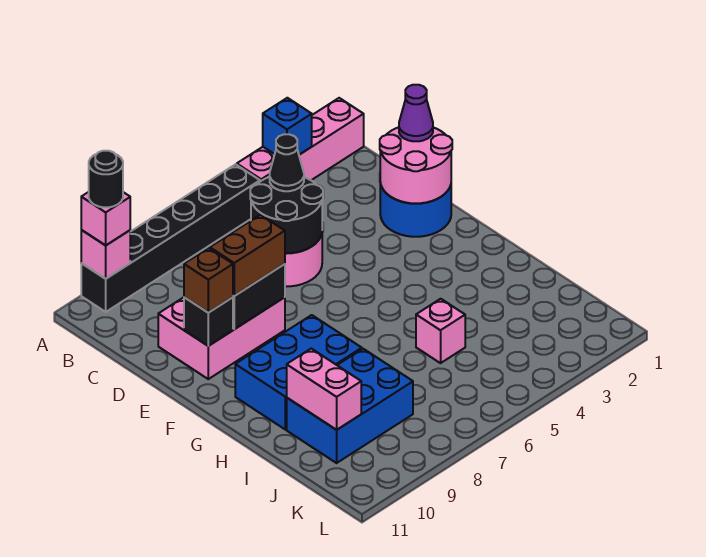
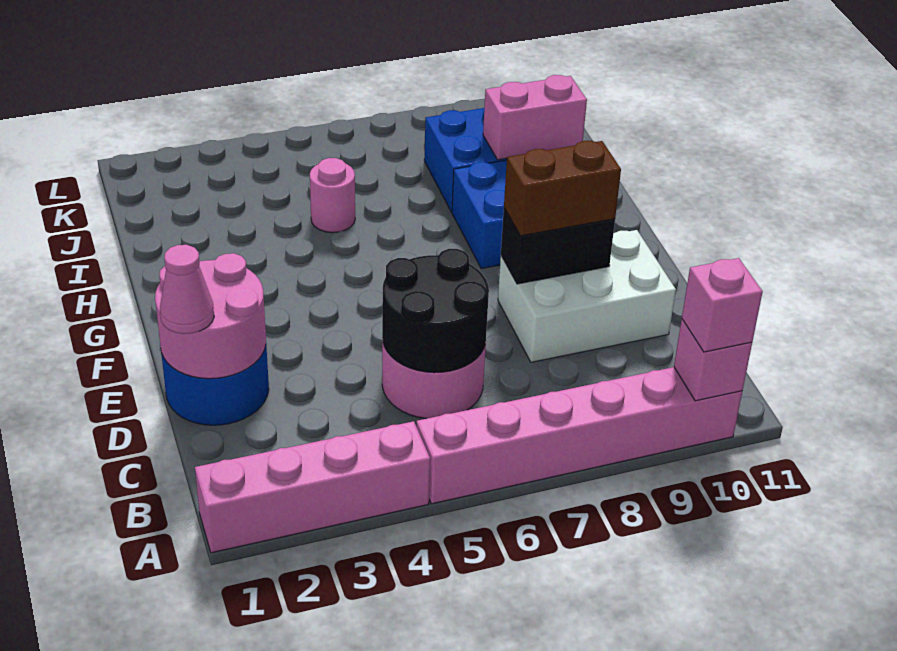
blue brick A3 level 2 -> none
black brick A5:A10 level 1 -> pink brick A5:A10 level 1
black round brick A10 level 4 -> none
black cone C5 level 3 -> none
purple cone D1 level 3 -> pink cone D1 level 3
pink brick D8:E10 level 1 -> white brick D8:E10 level 1
black brick E10 level 2 -> none
brown brick E10 level 3 -> none
pink brick I5 level 1 -> pink round brick I5 level 1
pink brick I10:J10 level 2 -> pink brick I9:I10 level 2

